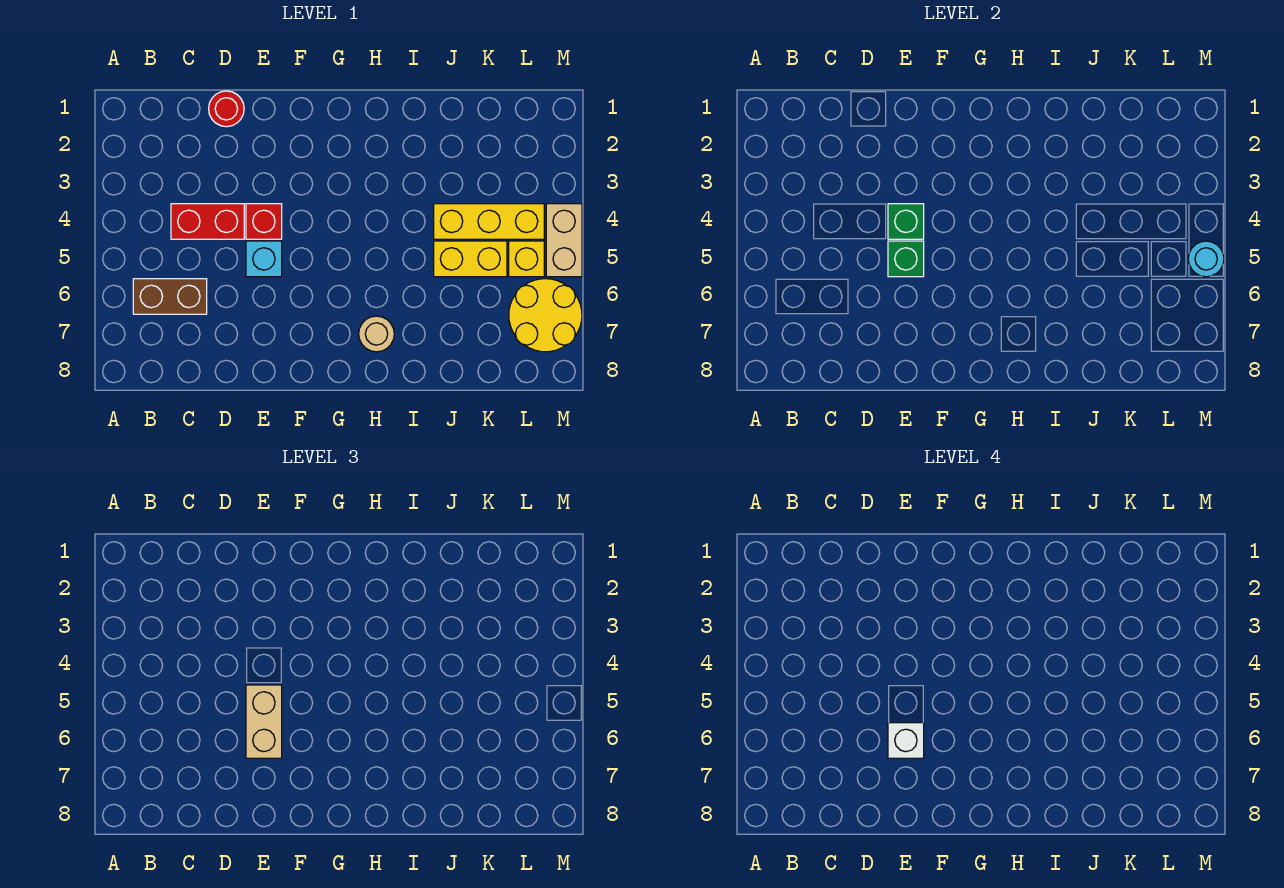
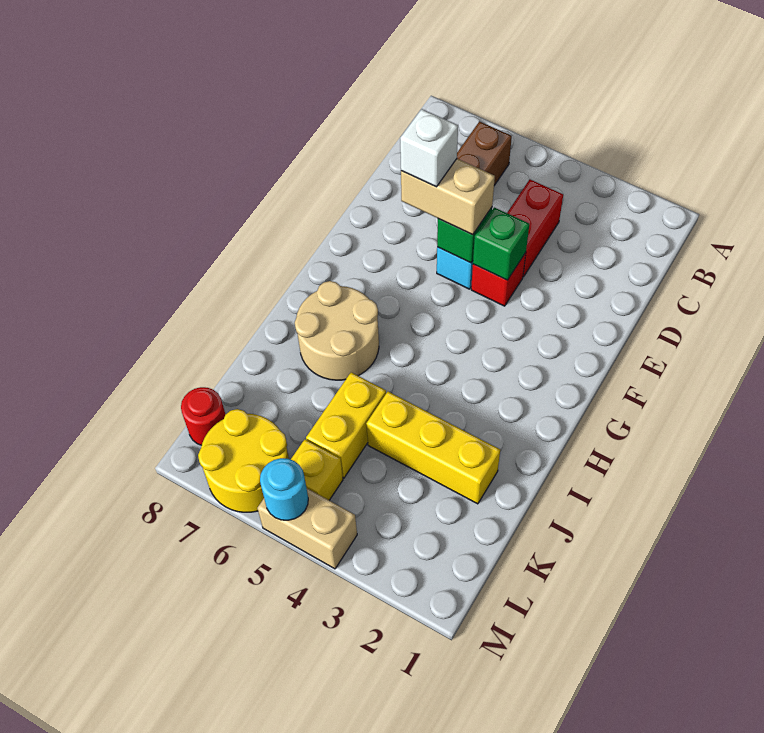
red round brick D1 level 1 -> red round brick L8 level 1
tan round brick H7 level 1 -> tan round brick H6:I7 level 1
yellow brick J4:L4 level 1 -> yellow brick J2:J4 level 1

